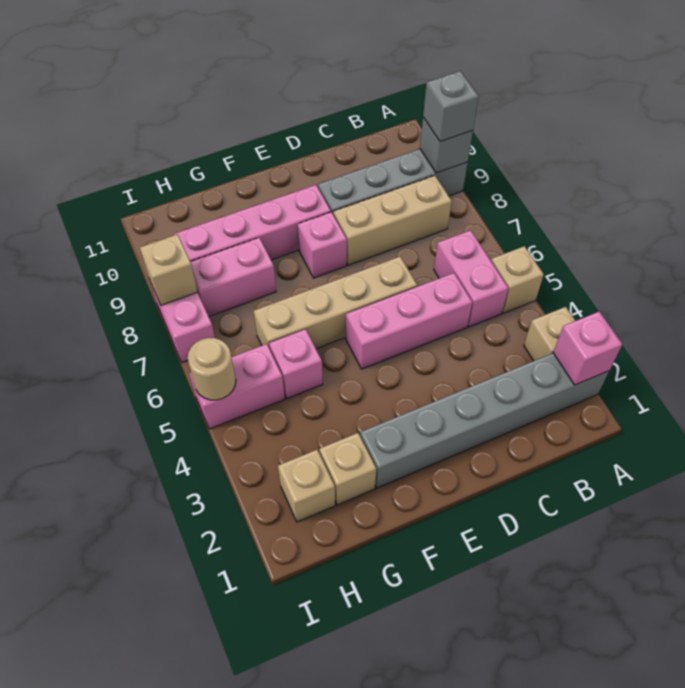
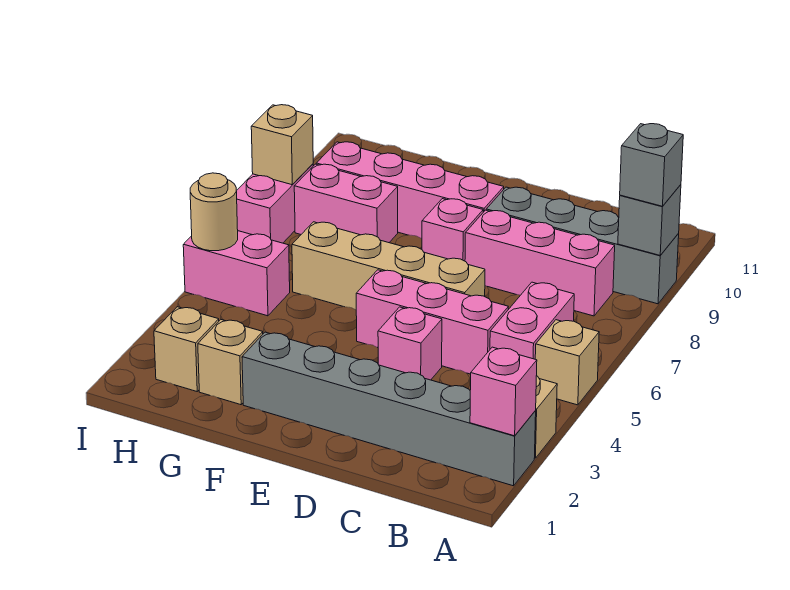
tan brick B8:D8 level 1 -> pink brick B8:D8 level 1
pink brick G5 level 1 -> pink brick D4 level 1

